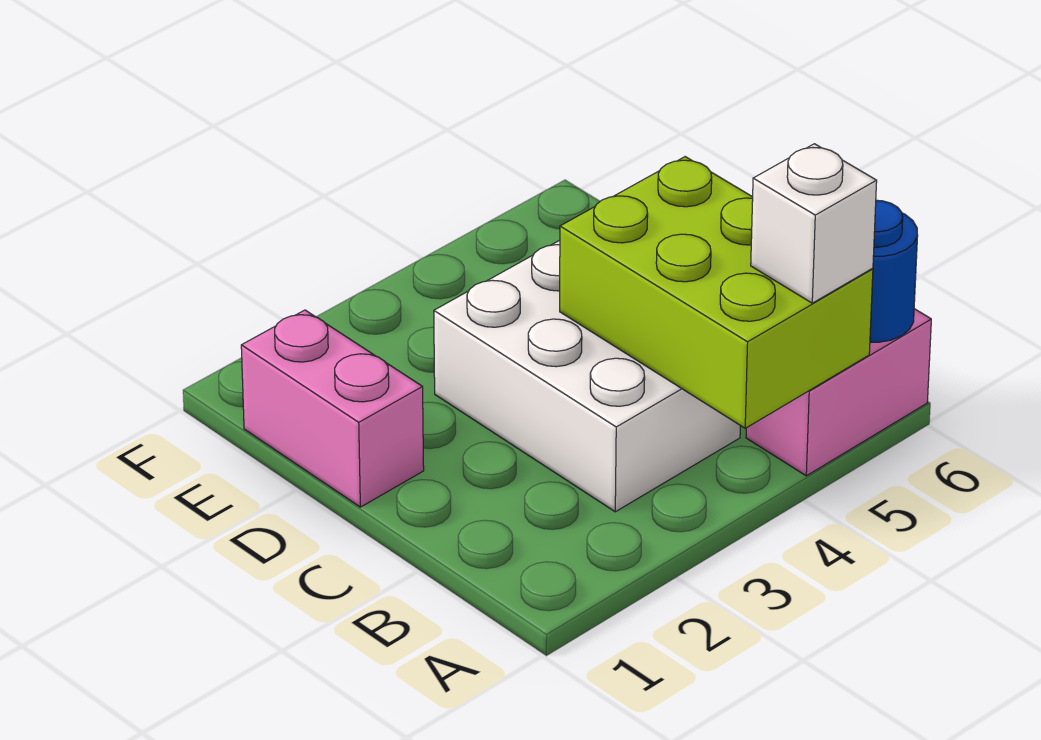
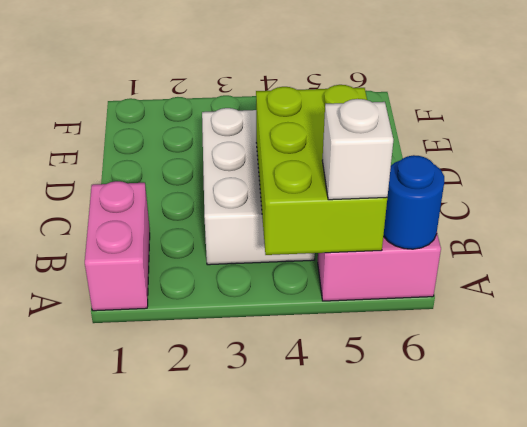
pink brick D1:E1 level 1 -> pink brick A1:B1 level 1

